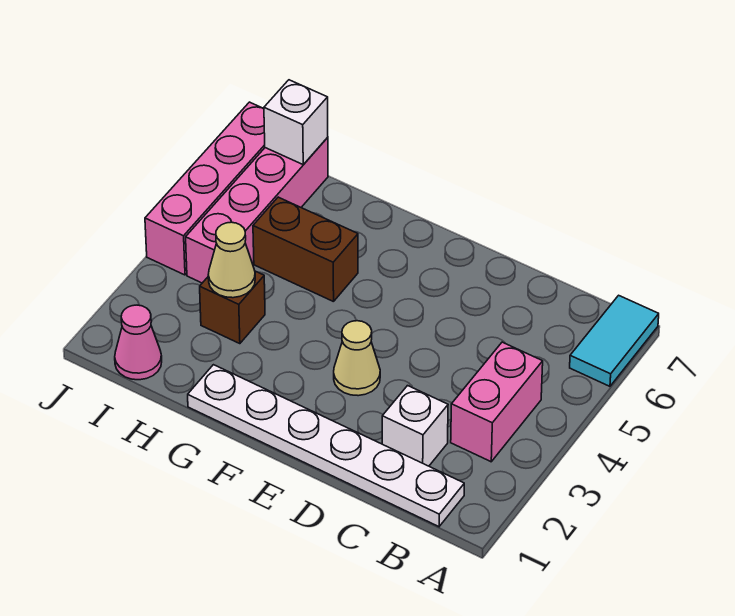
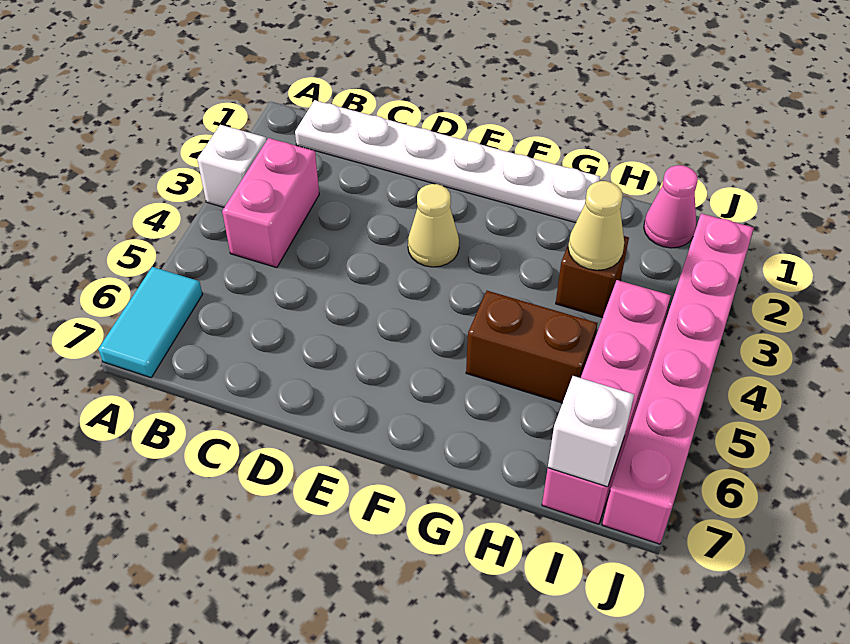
white brick C2 level 1 -> white brick A3 level 1
pink brick J4:J7 level 1 -> pink brick J2:J7 level 1

